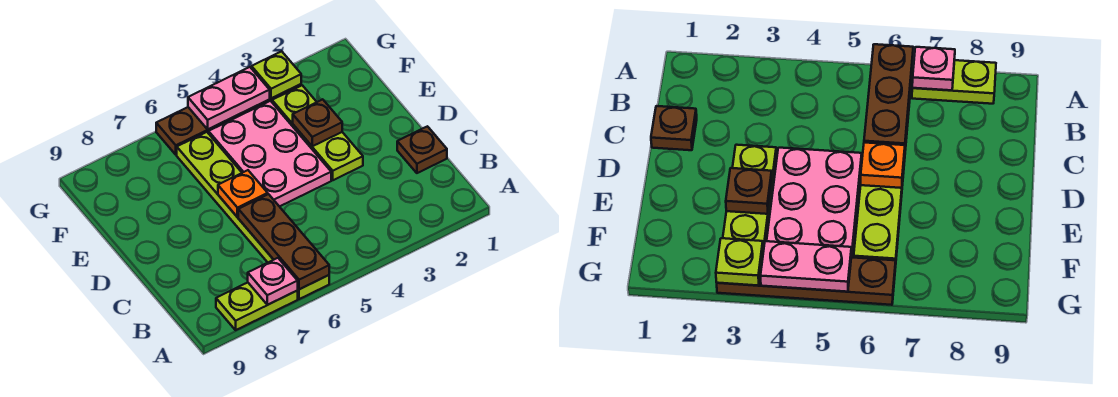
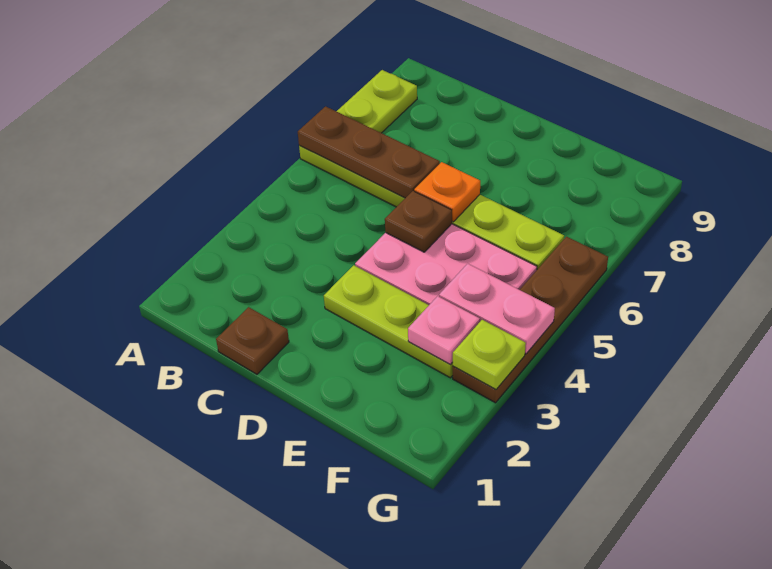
pink plate A7 level 2 -> pink plate F3 level 2
brown plate E3 level 2 -> brown plate D5 level 2
pink plate G4:G5 level 2 -> pink plate F4:G4 level 2

